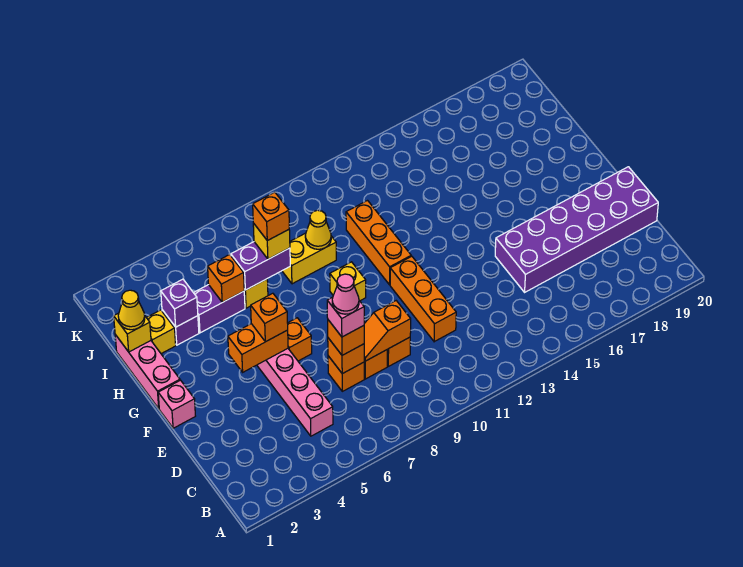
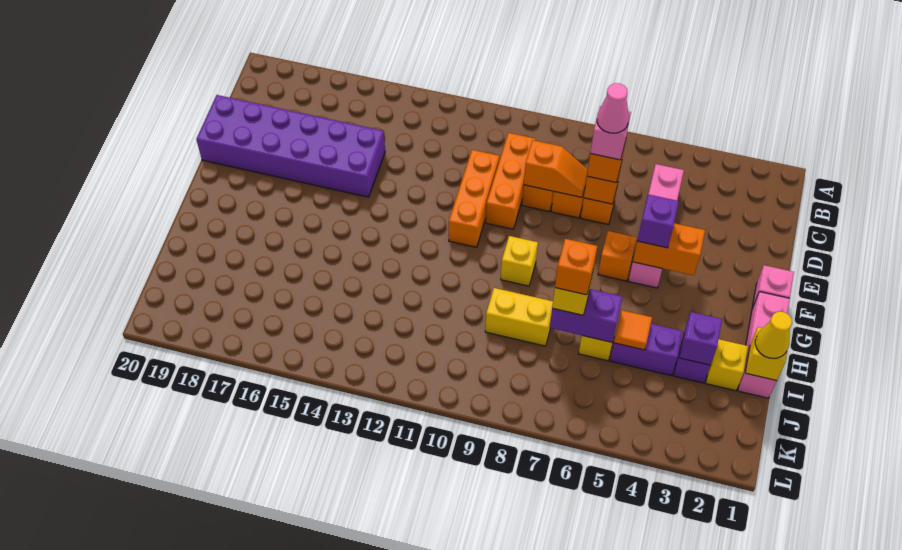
orange brick F5 level 3 -> purple brick F5 level 3
orange brick G11:I11 level 1 -> orange brick C10:E10 level 1
orange brick I5 level 2 -> orange tile I5 level 2
yellow cone I9 level 2 -> none

